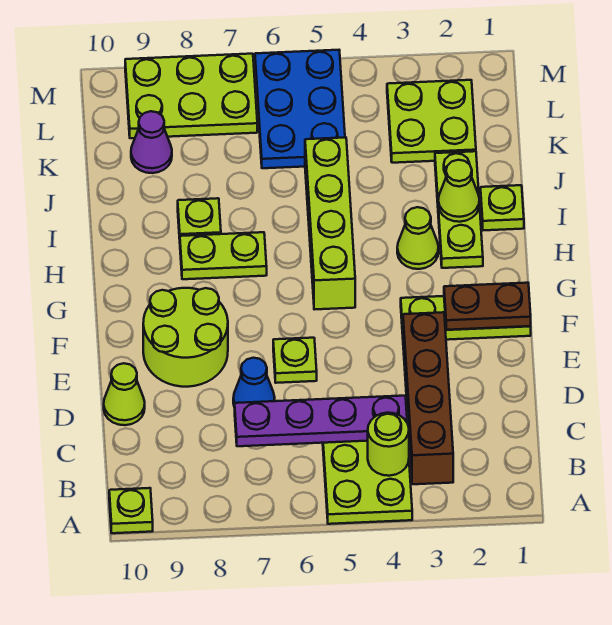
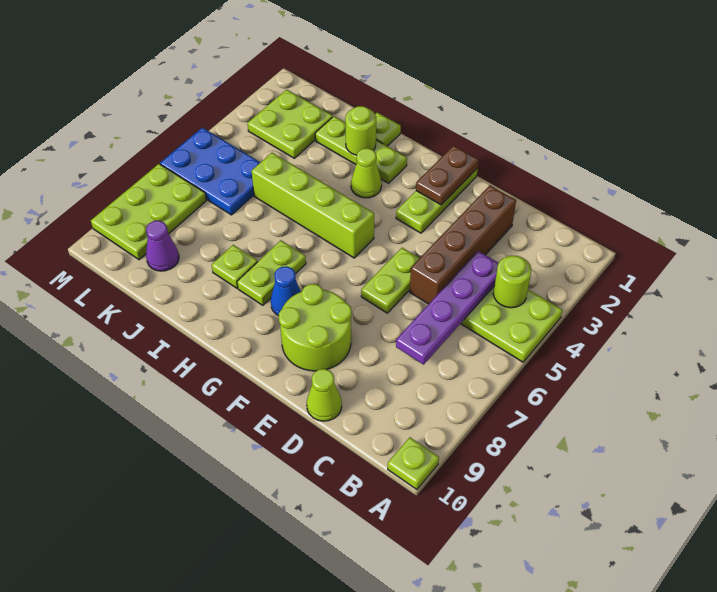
brown brick B3:E3 level 1 -> brown brick D2:D5 level 1
blue cone D7 level 1 -> blue cone G8 level 1
lime plate E6 level 1 -> lime plate E5:E6 level 1
lime cone I2 level 2 -> lime round brick I2 level 2

